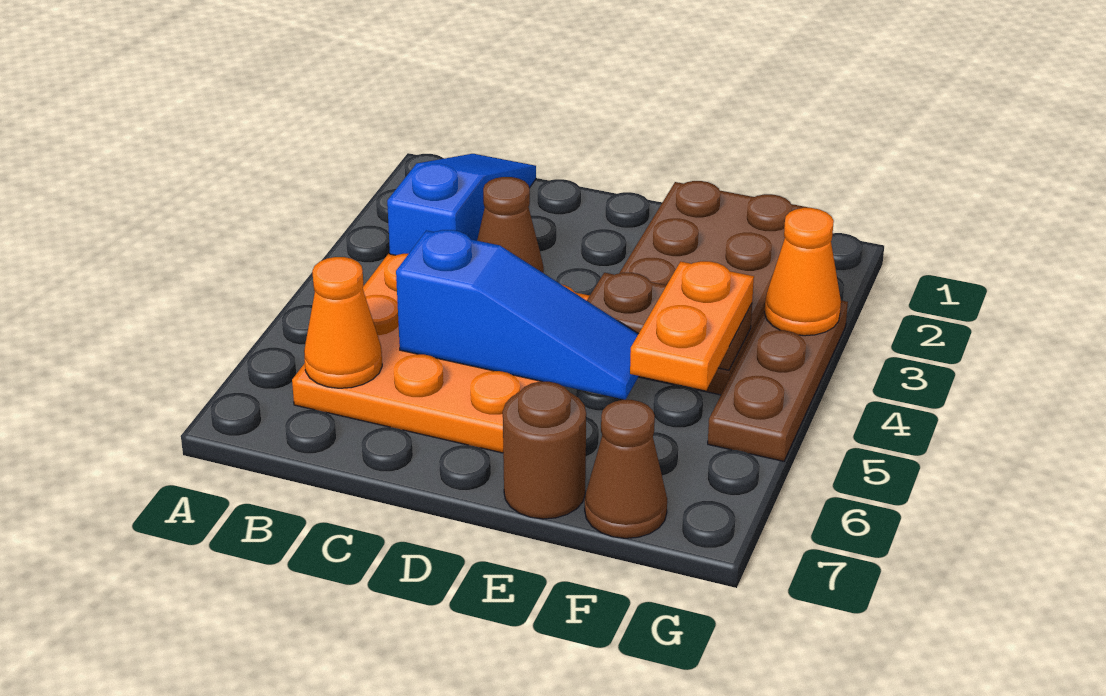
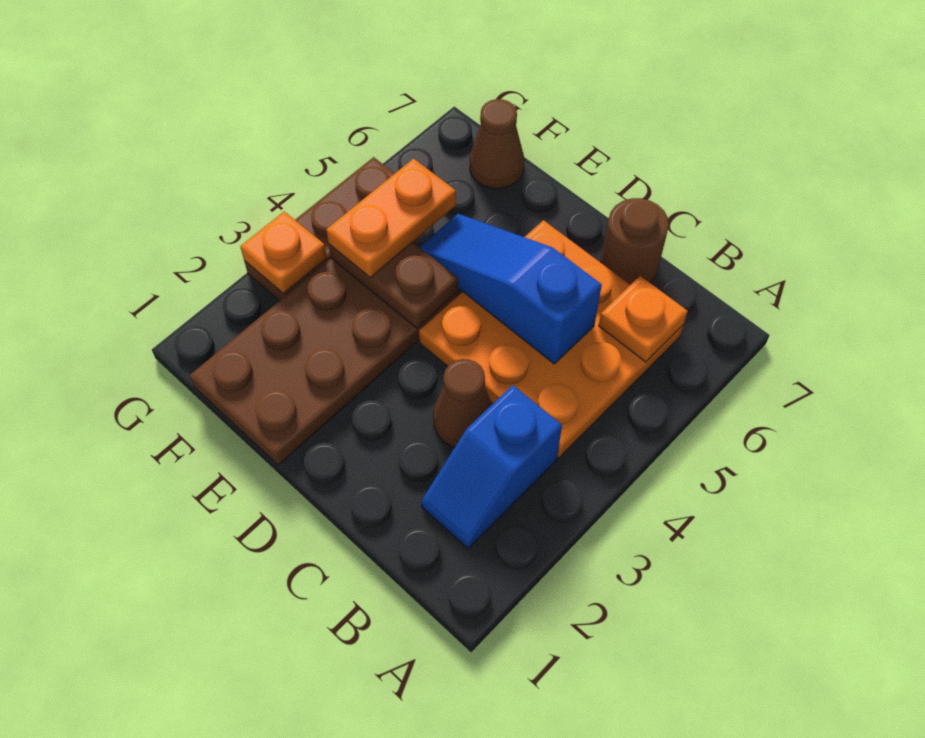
blue slope B1:B3 level 1 top 3 -> blue slope B2:B3 level 1 top 3
orange cone B6 level 2 -> orange plate B6 level 2
brown round brick E7 level 1 -> brown round brick C7 level 1
orange cone G3 level 2 -> orange plate G3 level 2

